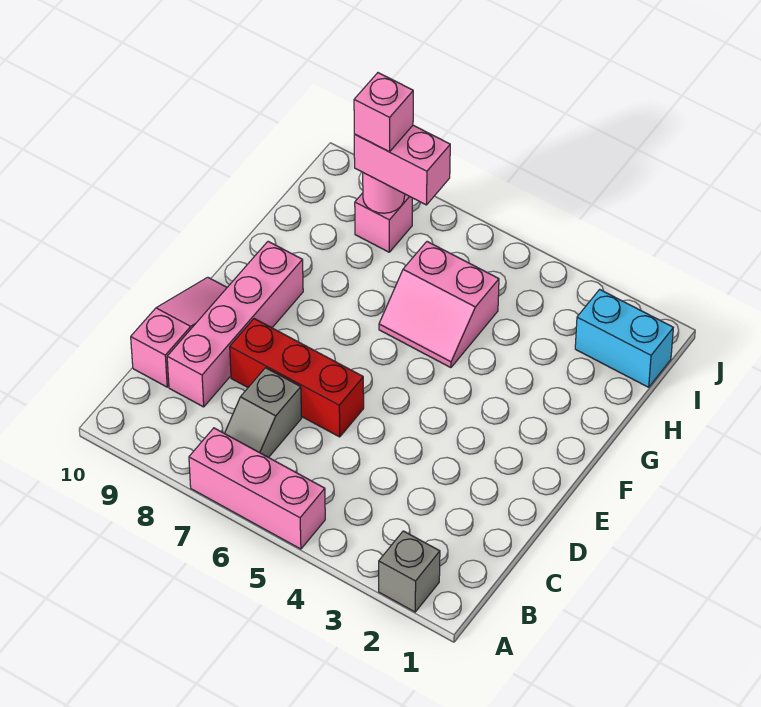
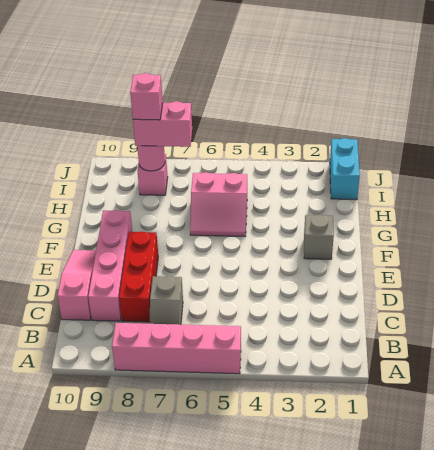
grey brick A2 level 1 -> grey brick F2 level 1
pink brick A5:A7 level 1 -> pink brick A5:A8 level 1
red brick D6:D8 level 1 -> red brick C8:E8 level 1
cyan brick I1:I2 level 1 -> cyan brick I1:J1 level 1

